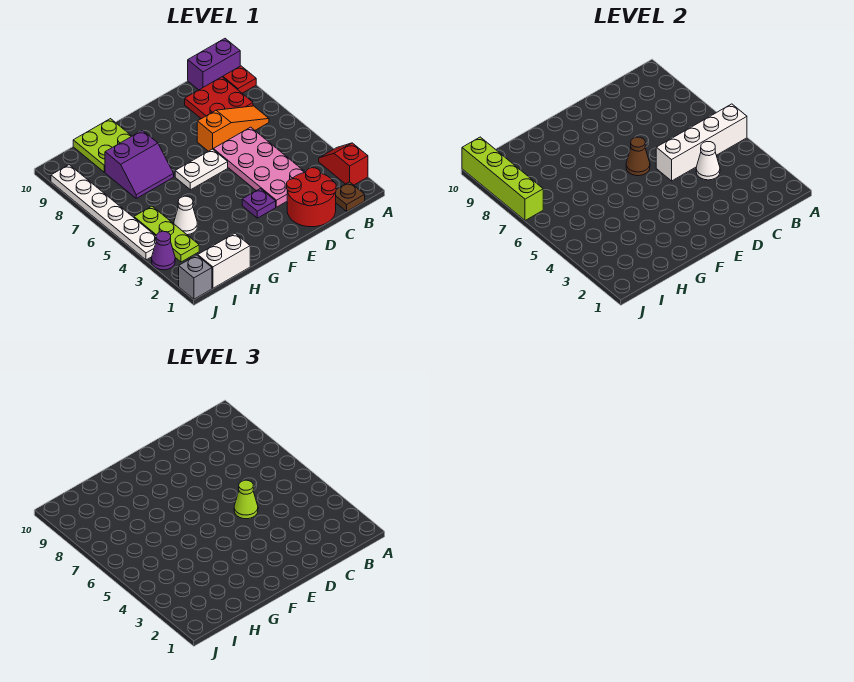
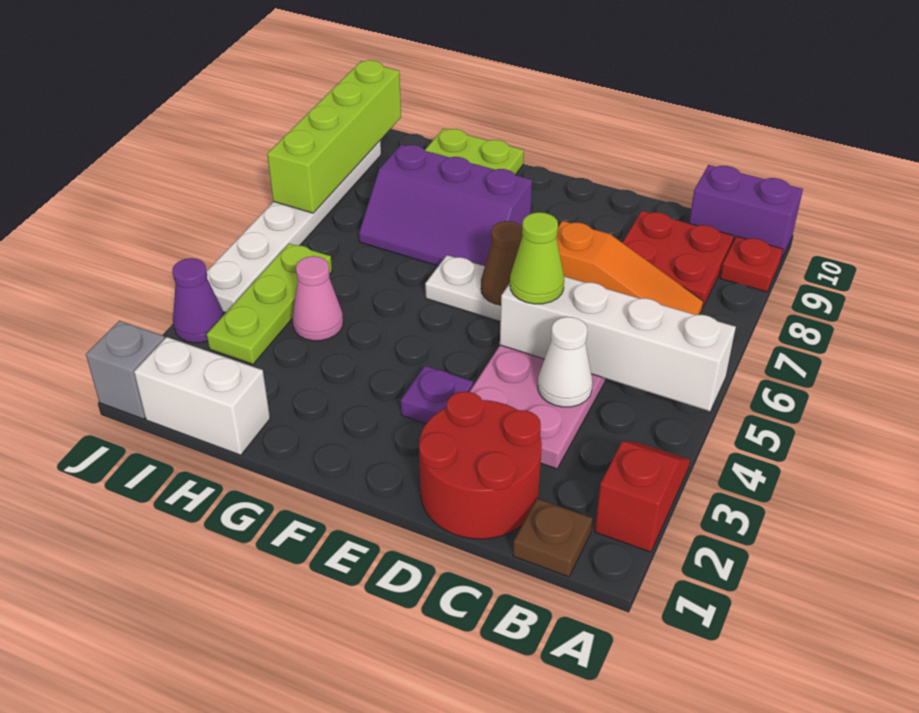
purple slope G7:H8 level 1 top 8 -> purple slope F7:H8 level 1 top 8
white cone H4 level 1 -> pink cone H4 level 1

